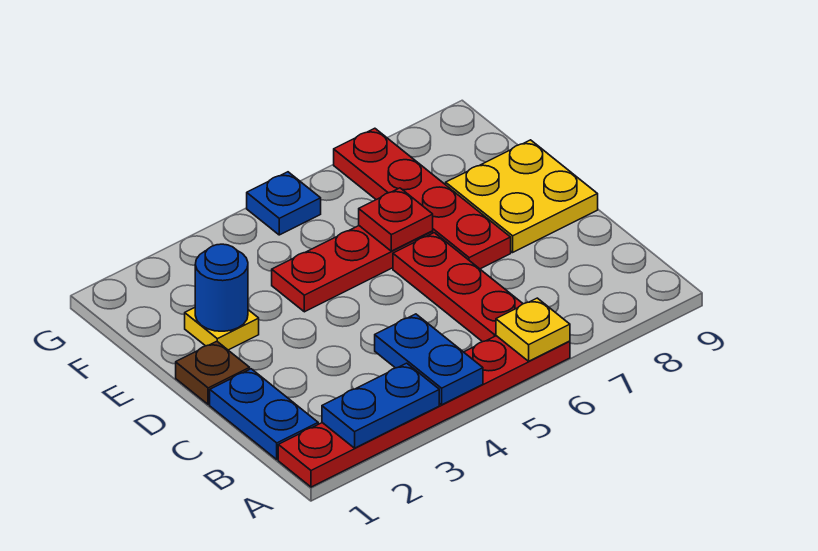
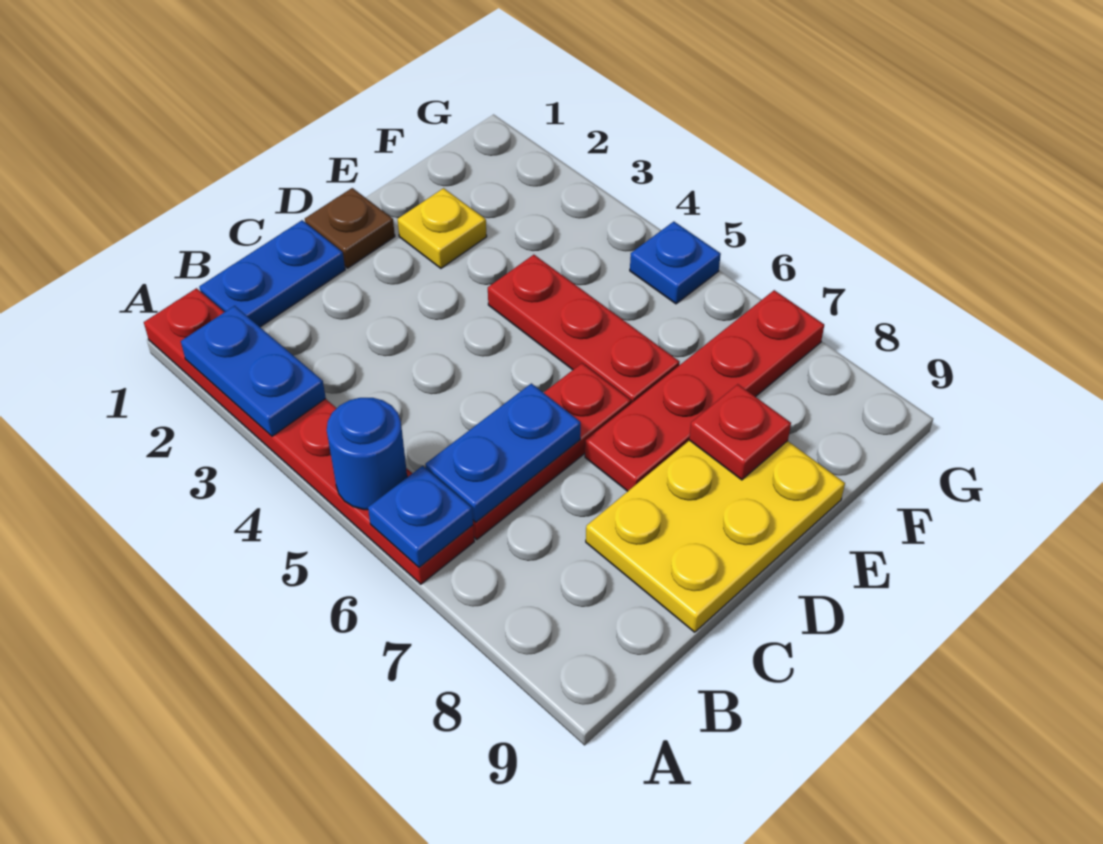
blue plate A4:B4 level 2 -> blue plate B6:C6 level 2
yellow plate A6 level 2 -> blue plate A6 level 2
yellow plate D8:E9 level 1 -> yellow plate C8:E9 level 1
blue round brick E2 level 2 -> blue round brick A5 level 2
red plate E6 level 2 -> red plate E8 level 2

